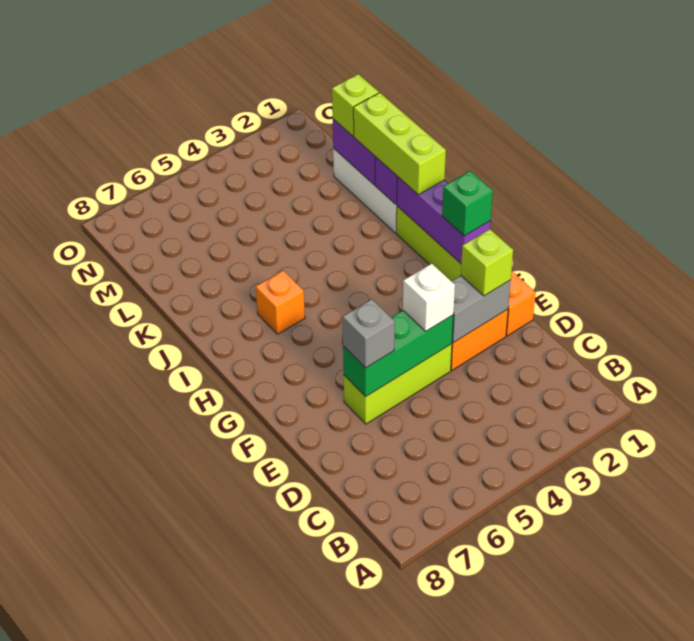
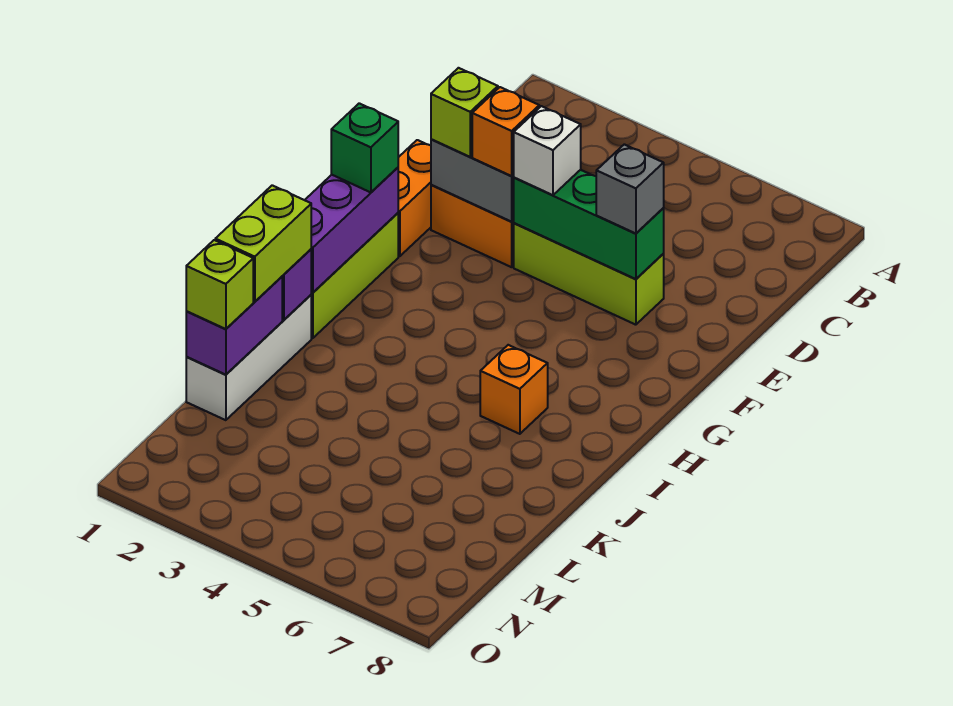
none -> orange brick E3 level 3
lime brick I1:K1 level 3 -> lime brick J1:K1 level 3

